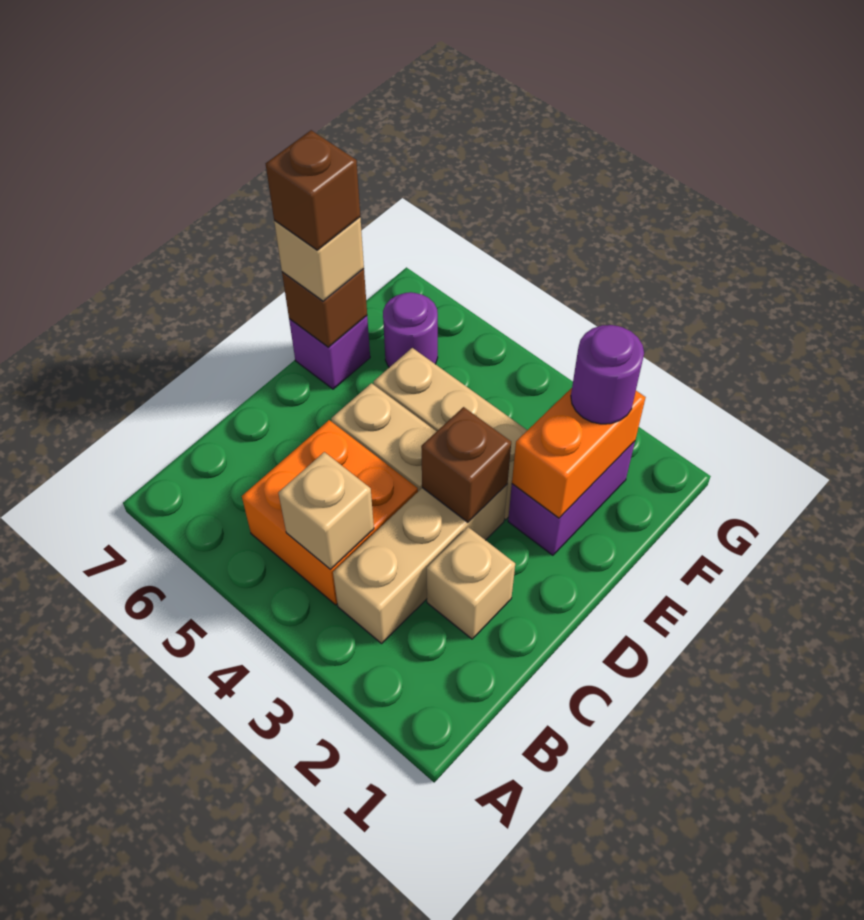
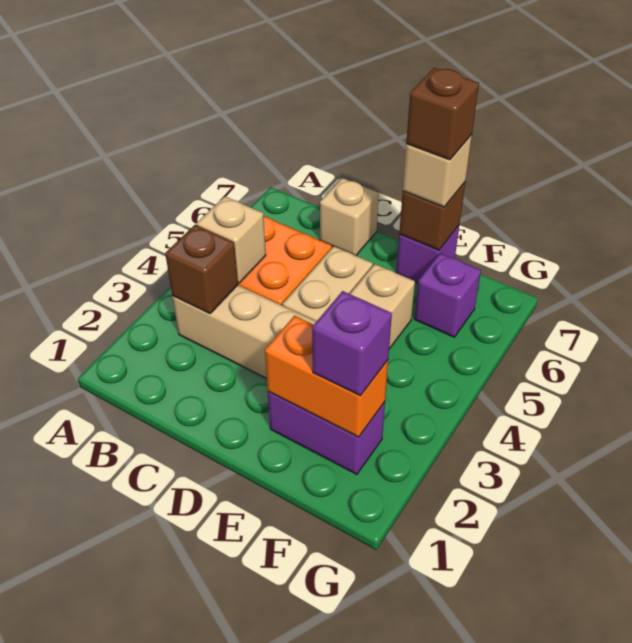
tan brick C2 level 1 -> tan brick C7 level 1
brown brick D3 level 2 -> brown brick B3 level 2
purple round brick F2 level 3 -> purple brick F2 level 3
purple round brick F6 level 1 -> purple brick F6 level 1

